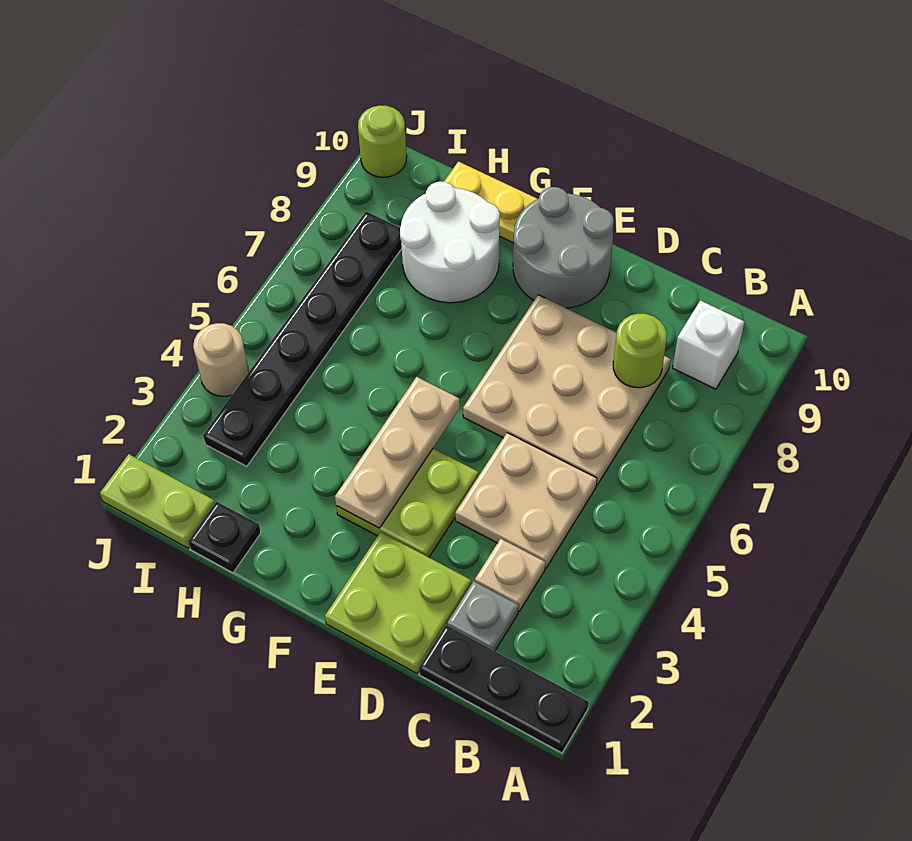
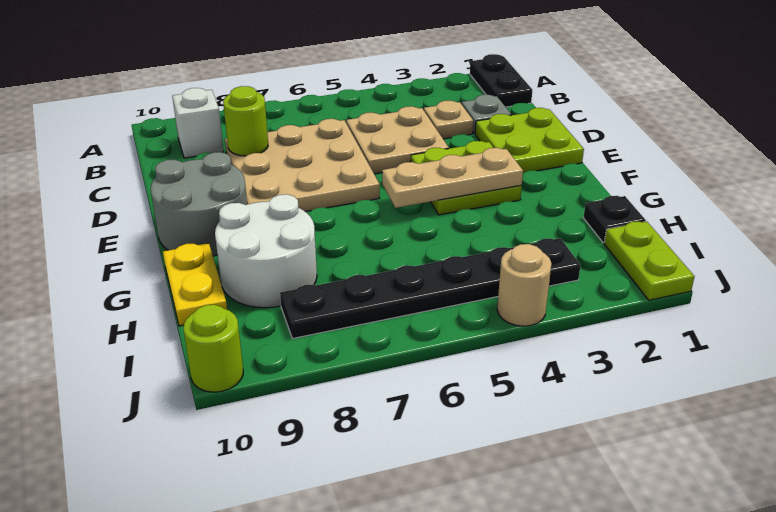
black plate A1:C1 level 1 -> black plate A1:B1 level 1

